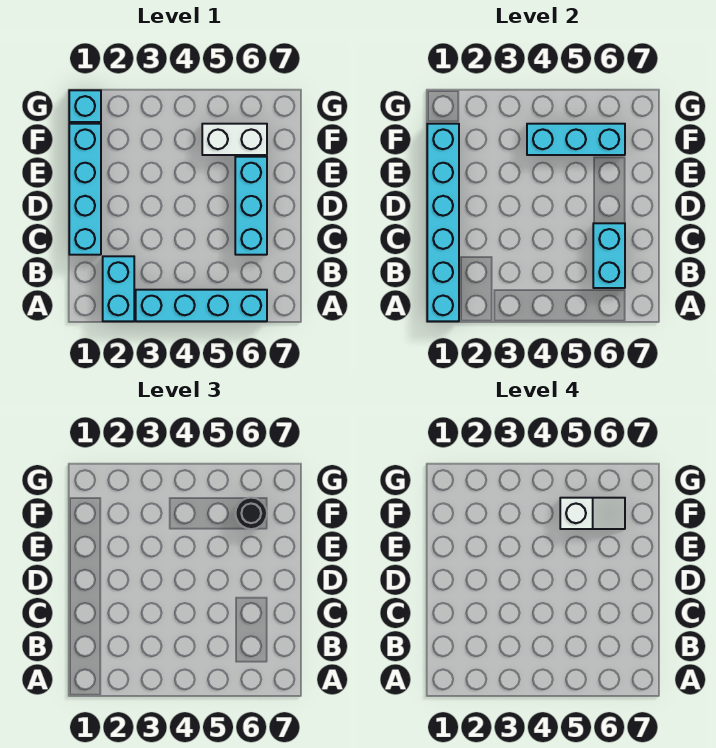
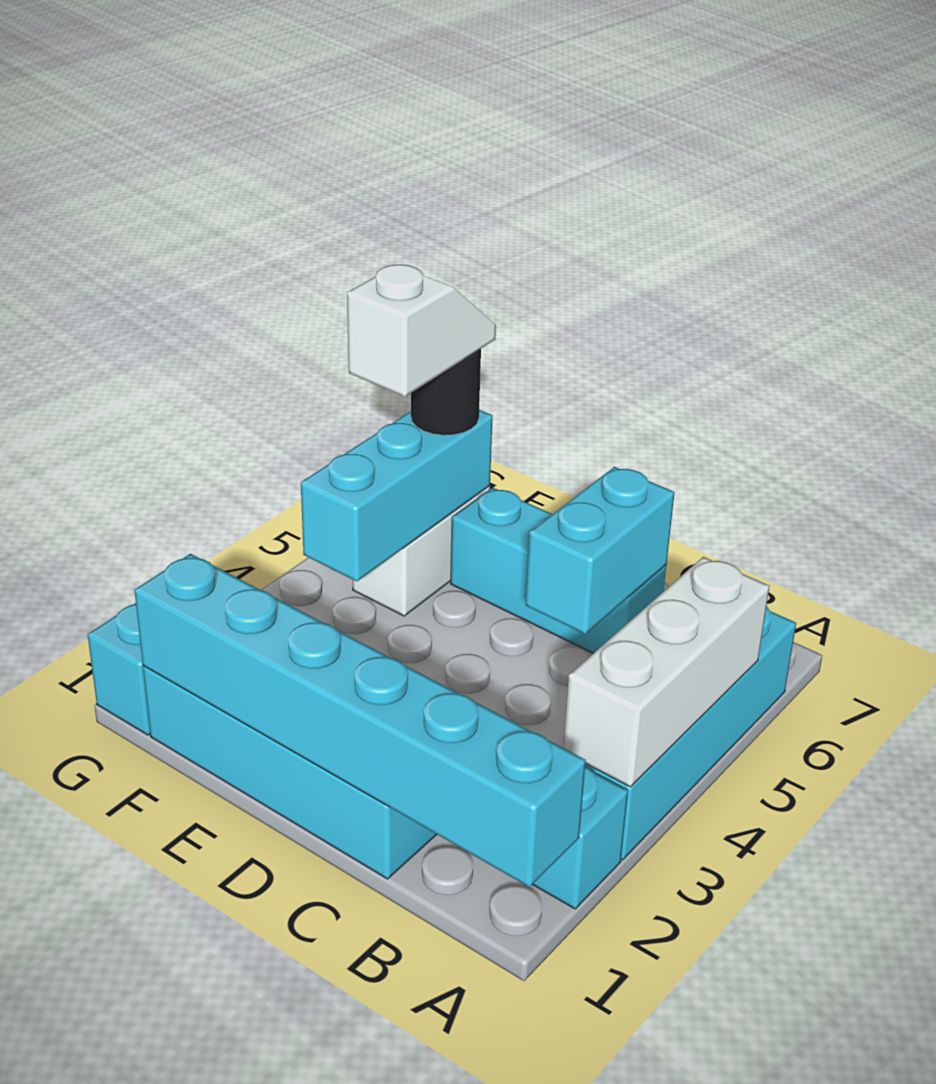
none -> white brick A3:A5 level 2
cyan brick B6:C6 level 2 -> cyan brick C5:C6 level 2

